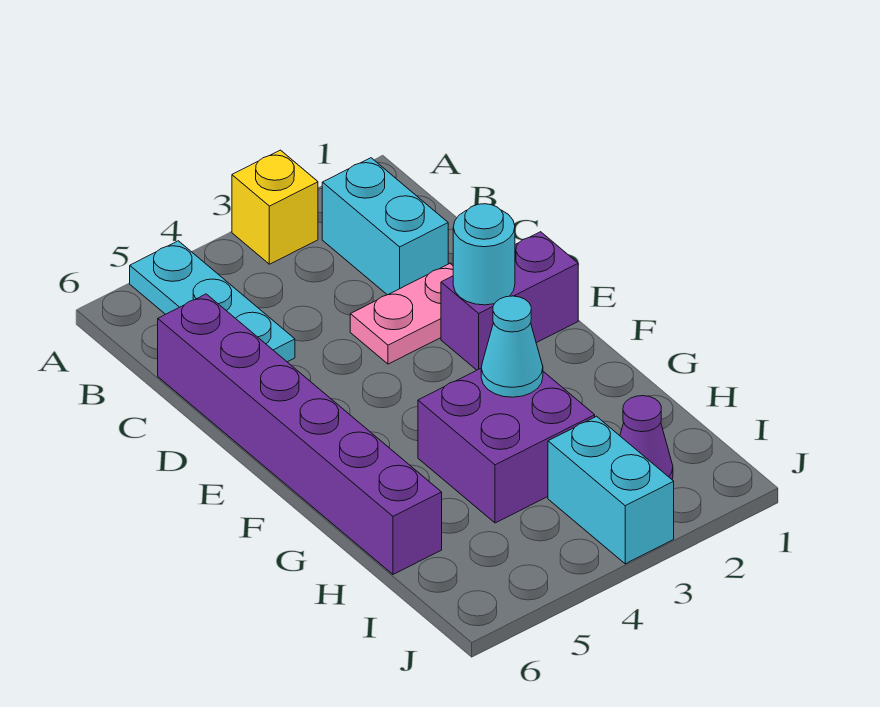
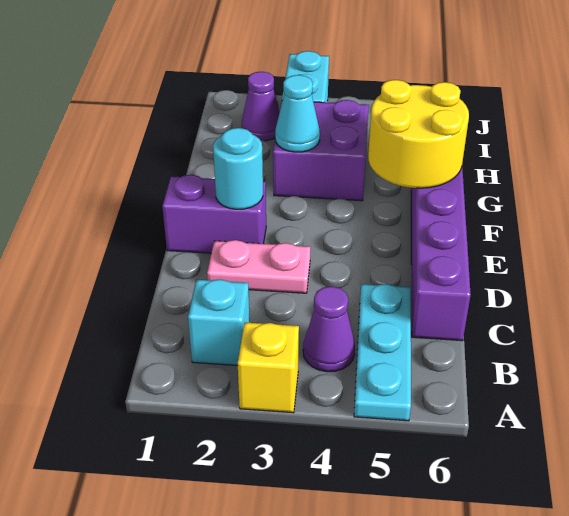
cyan brick B2:C2 level 1 -> cyan brick B2 level 1
none -> purple cone B4 level 1
none -> yellow round brick F5:G6 level 2

